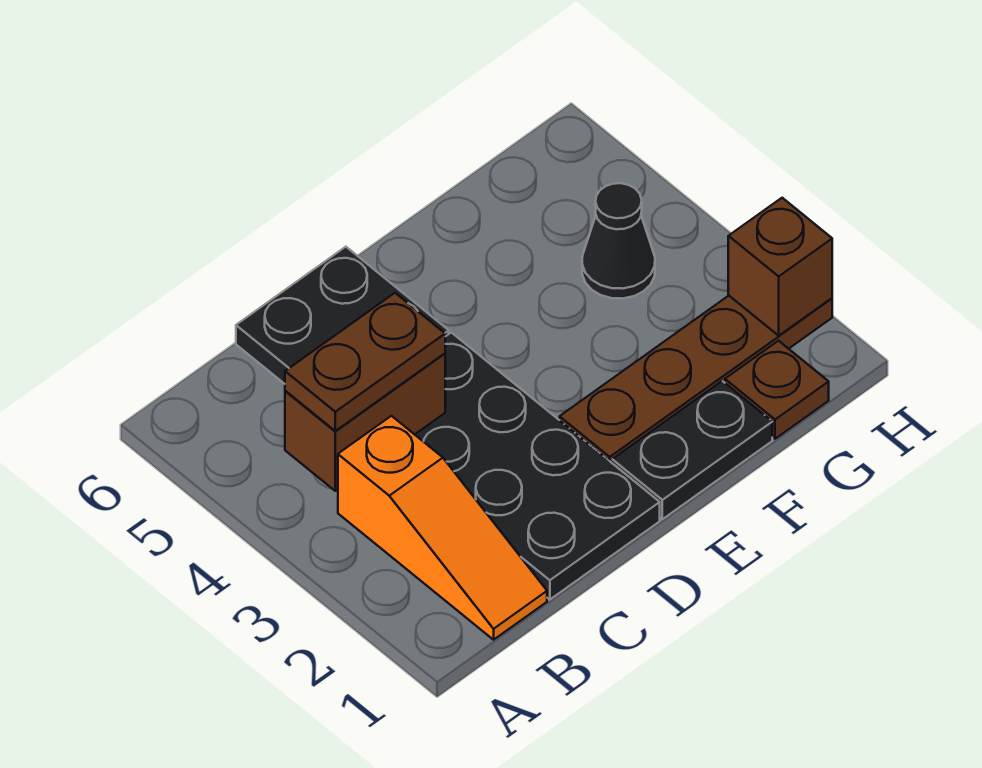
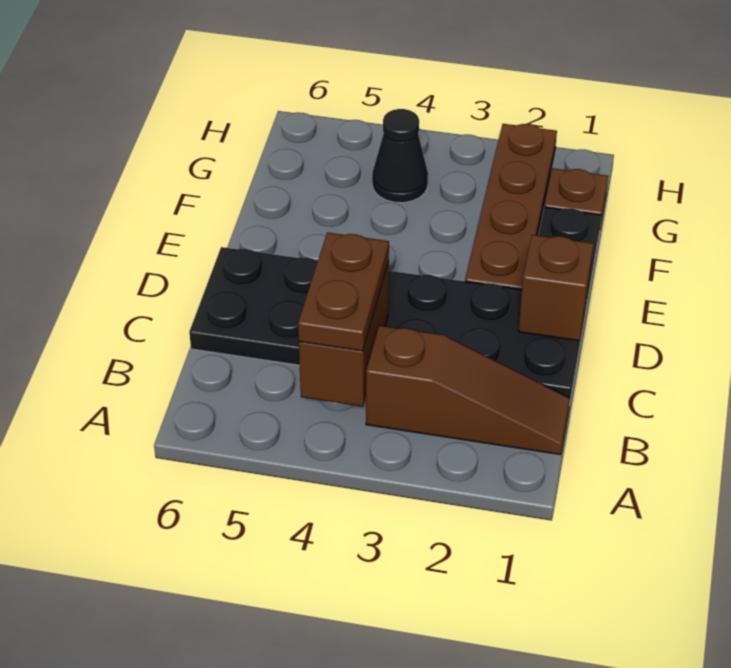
orange slope B1:B3 level 1 top 3 -> brown slope B1:B3 level 1 top 3
brown brick H2 level 2 -> brown brick D1 level 2

